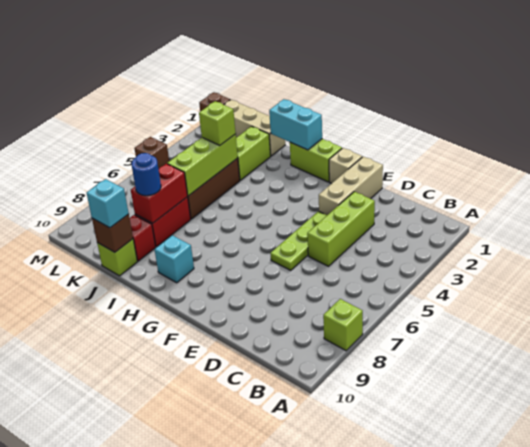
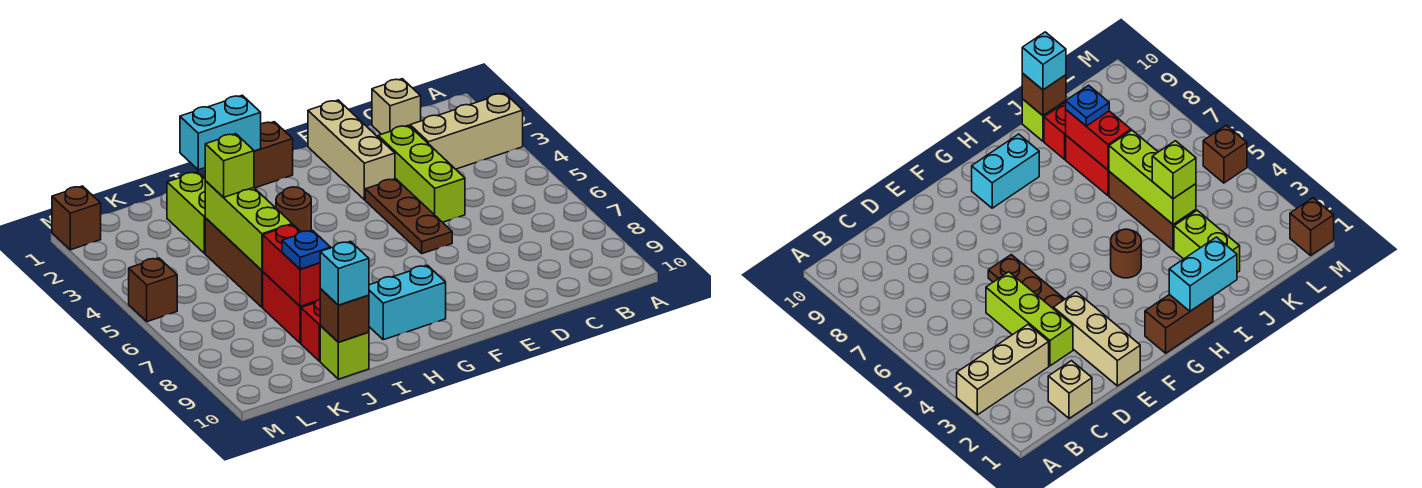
lime brick A8 level 1 -> none
lime plate E4:E6 level 1 -> brown plate E4:E6 level 1
tan brick F1 level 1 -> tan brick C1 level 1
lime brick G1:H1 level 1 -> brown brick G1:H1 level 1
none -> brown round brick H4 level 1
cyan brick H9 level 1 -> cyan brick G9:H9 level 1
tan brick J1:L1 level 1 -> tan brick A3:C3 level 1
blue round brick J8 level 3 -> blue plate J8 level 3

